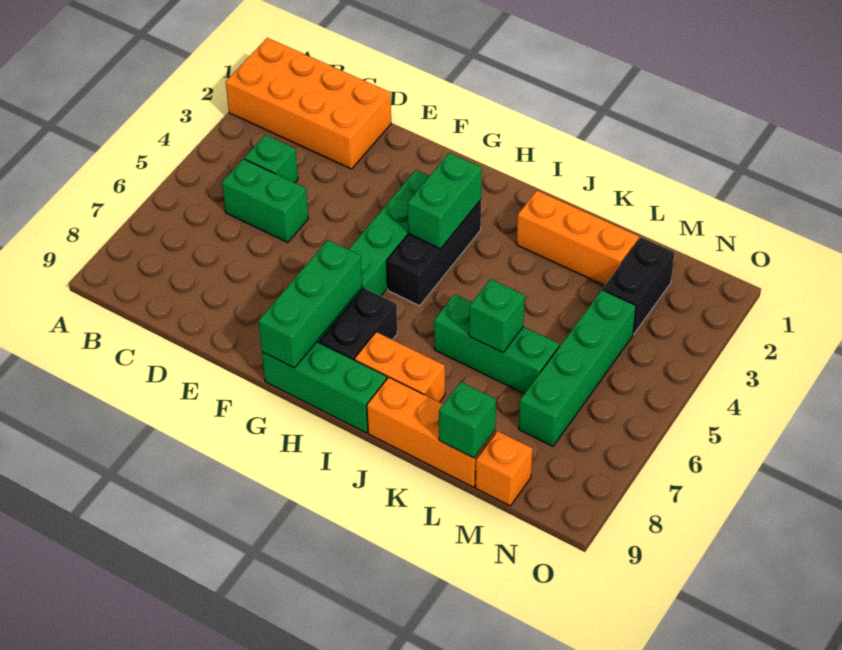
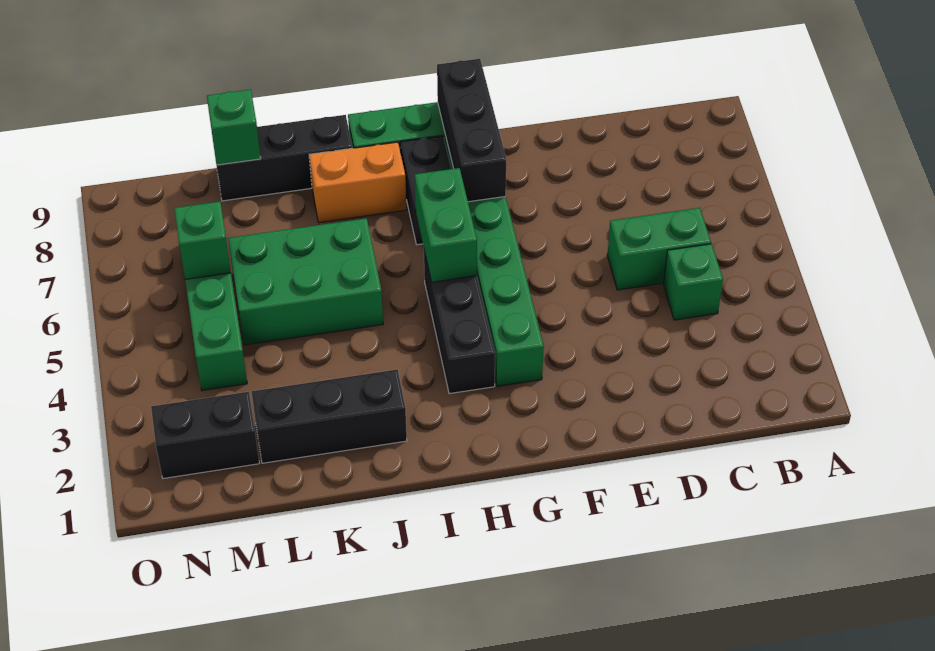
orange brick A1:D2 level 1 -> none
green brick G7:G9 level 2 -> black brick G7:G9 level 2
green brick H3:H4 level 2 -> green brick H5:H6 level 2
orange brick J2:L2 level 1 -> black brick J2:L2 level 1
green brick J6:L6 level 1 -> green brick J5:L6 level 1
orange brick J9:L9 level 1 -> black brick J9:L9 level 1
green brick K6 level 2 -> green brick M6 level 2
black brick M2:M3 level 1 -> black brick M2:N2 level 1
orange brick M9 level 1 -> none

